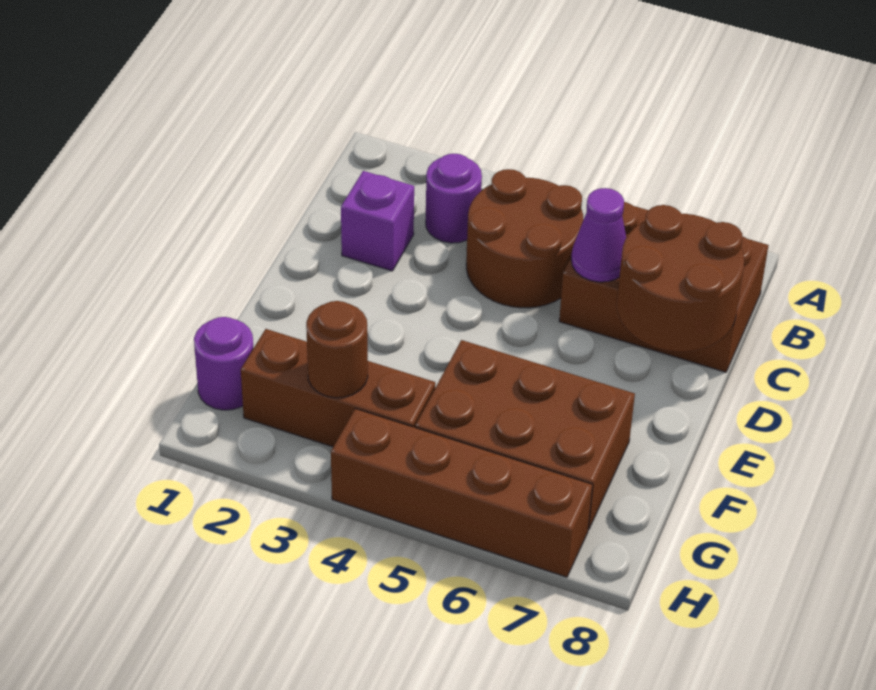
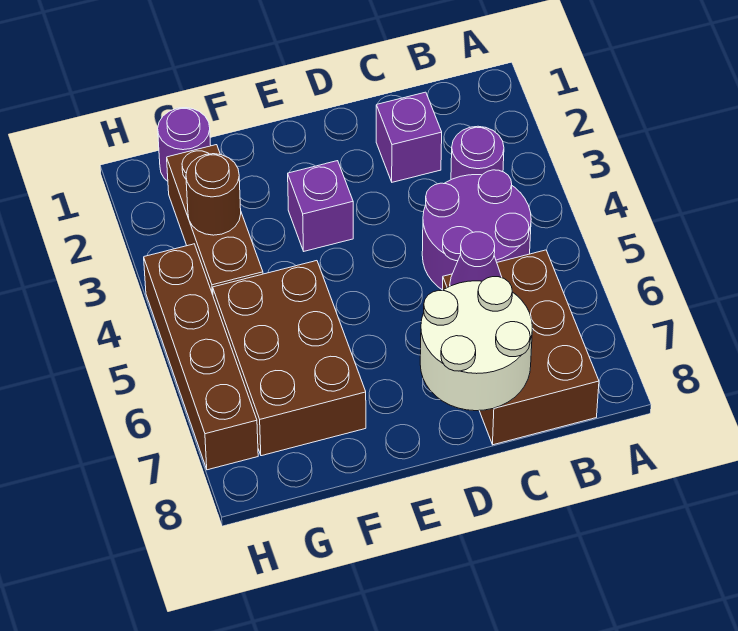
brown round brick B4:C5 level 1 -> purple round brick B4:C5 level 1
brown round brick C7:D8 level 2 -> white round brick C7:D8 level 2
none -> purple brick E3 level 1

